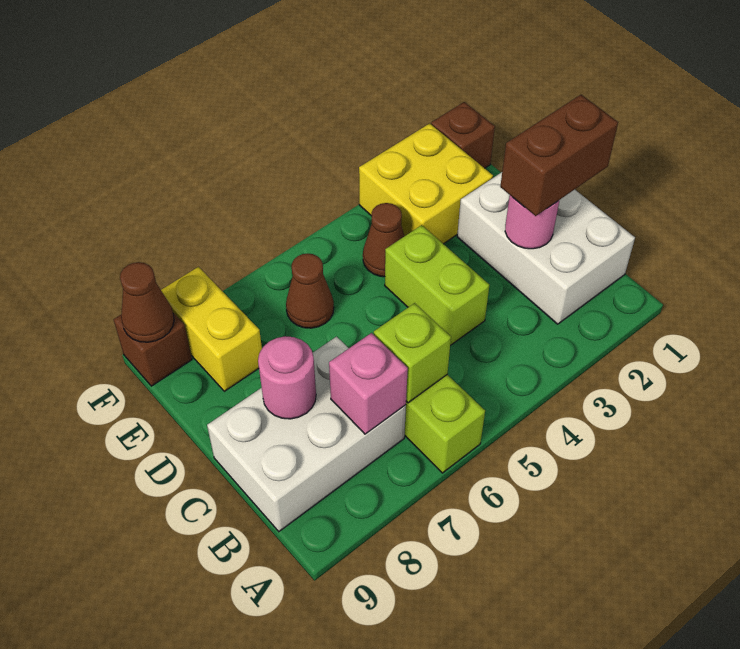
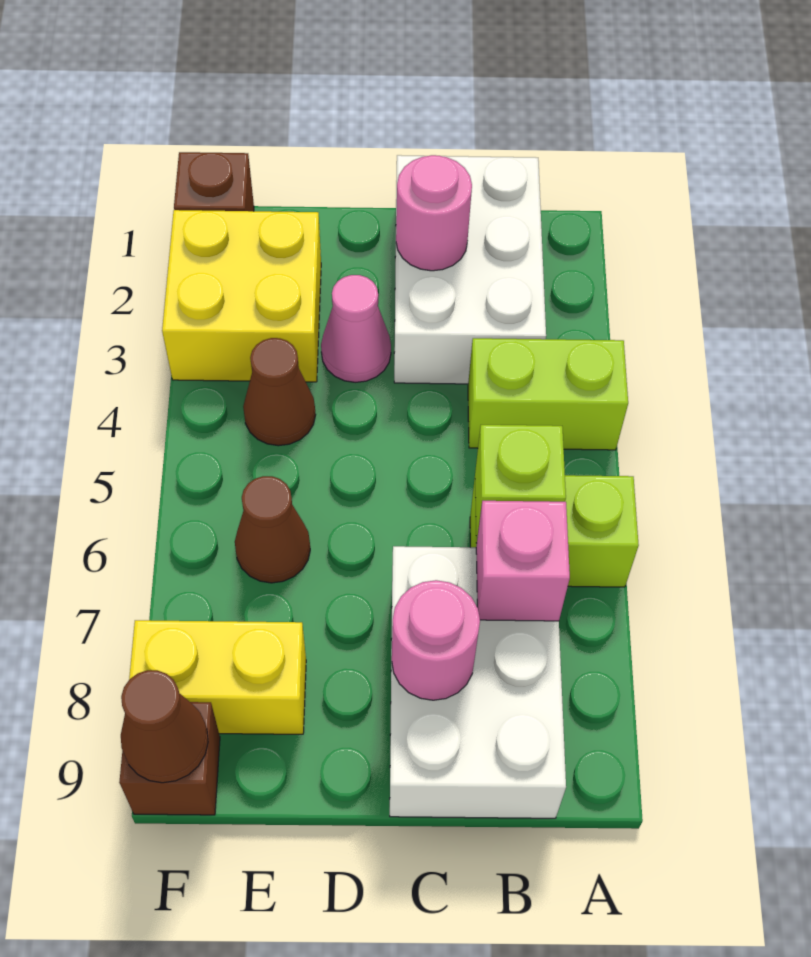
white brick B1:D2 level 1 -> white brick B1:C3 level 1
brown brick C1:C2 level 3 -> none
lime brick C4:D4 level 1 -> lime brick A4:B4 level 1
none -> pink cone D3 level 1

